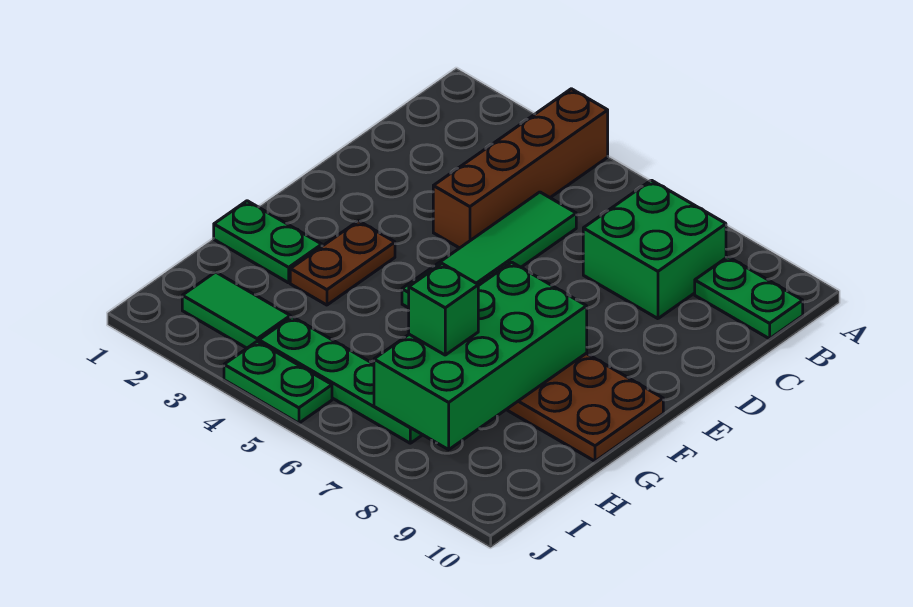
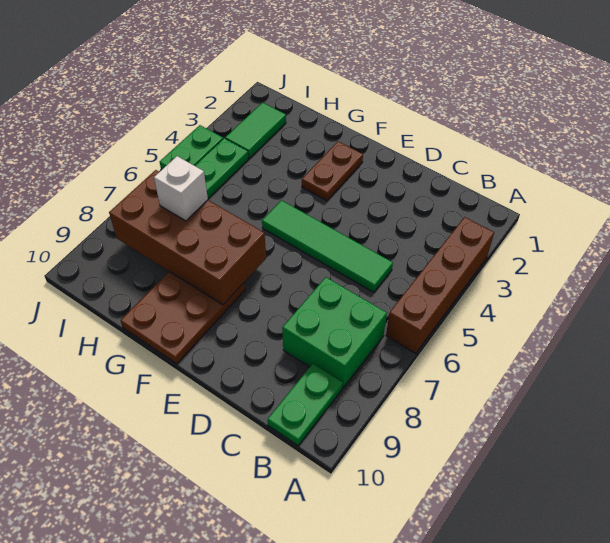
brown brick A4:D4 level 1 -> brown brick A3:A6 level 1
brown plate F3:G3 level 1 -> brown plate F2:F3 level 1
green brick F7:I8 level 2 -> brown brick F7:I8 level 2
green plate G1:G2 level 1 -> none
green brick H7 level 3 -> white brick H7 level 3

